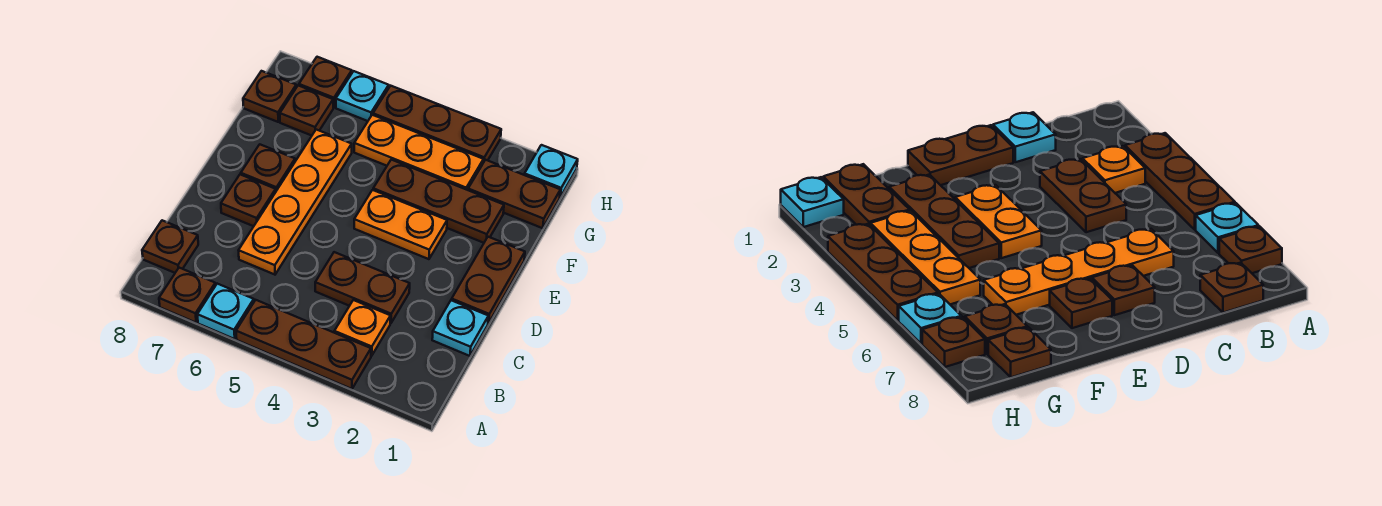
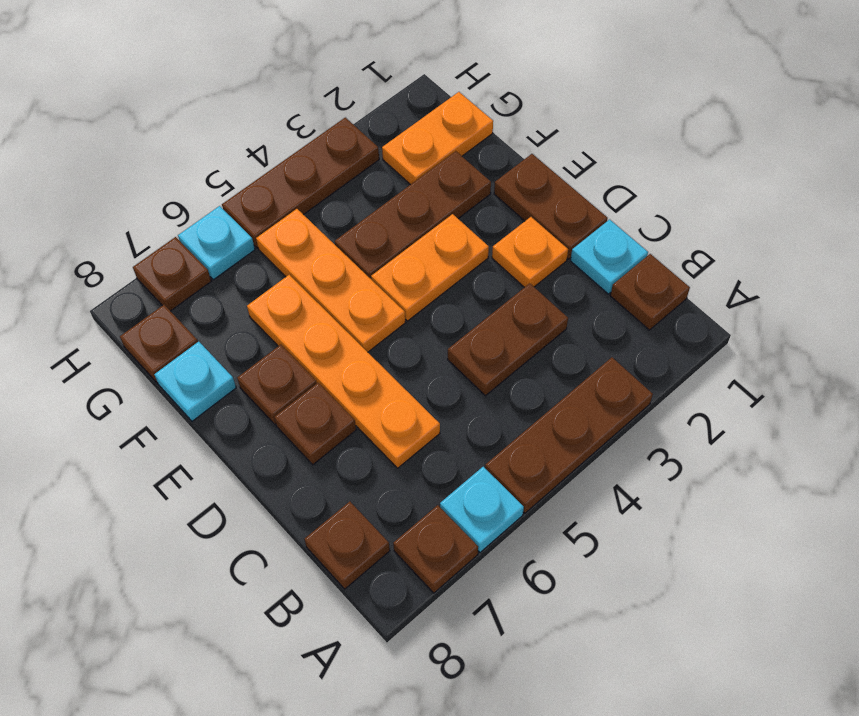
orange plate B3 level 1 -> orange plate D2 level 1
brown plate G1:G2 level 1 -> orange plate G1:G2 level 1
orange plate G3:G5 level 1 -> orange plate E5:G5 level 1
brown plate G7 level 1 -> brown plate B1 level 1
cyan plate H1 level 1 -> cyan plate F8 level 1

